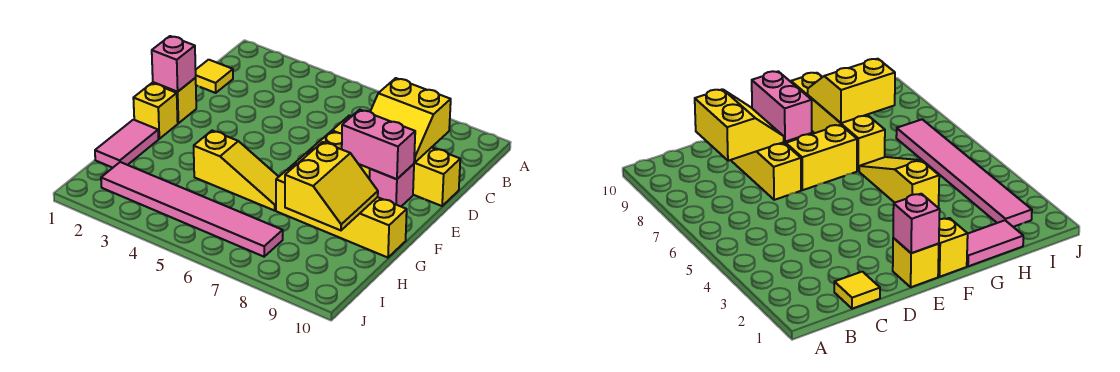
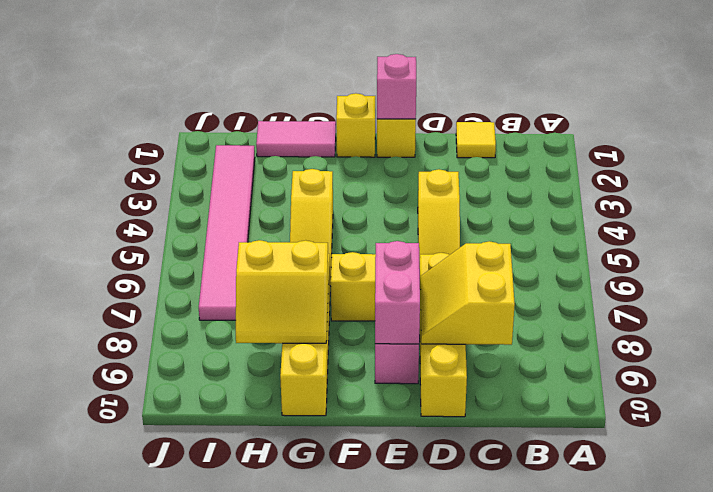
none -> yellow slope D4:D6 level 1 top 4

